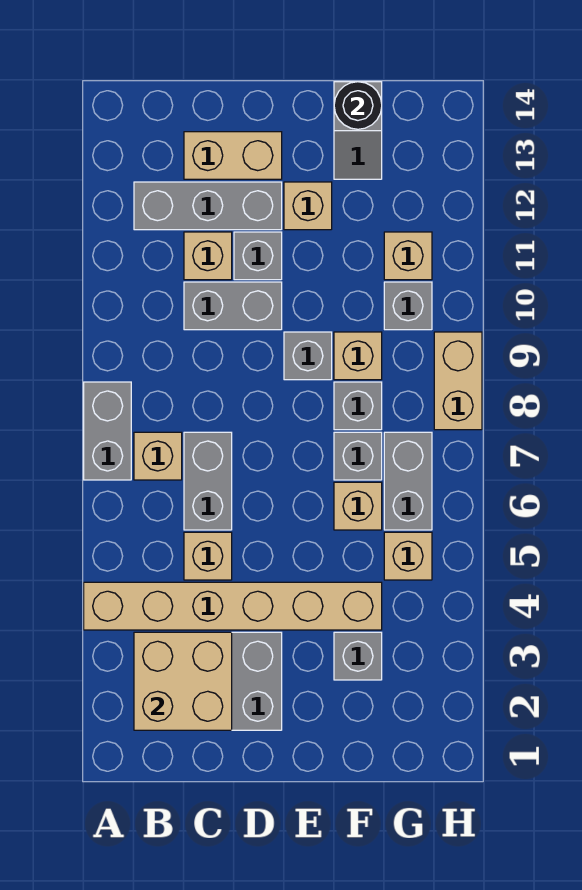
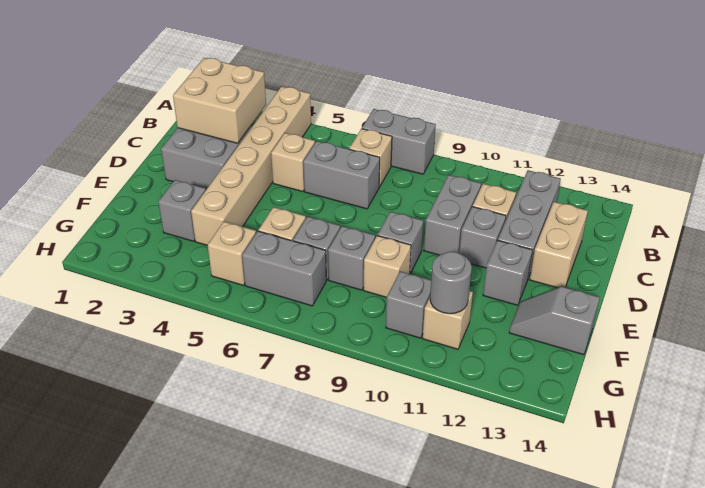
tan brick E12 level 1 -> grey brick E12 level 1
black round brick F14 level 2 -> none
none -> grey round brick G11 level 2
tan brick H8:H9 level 1 -> none

